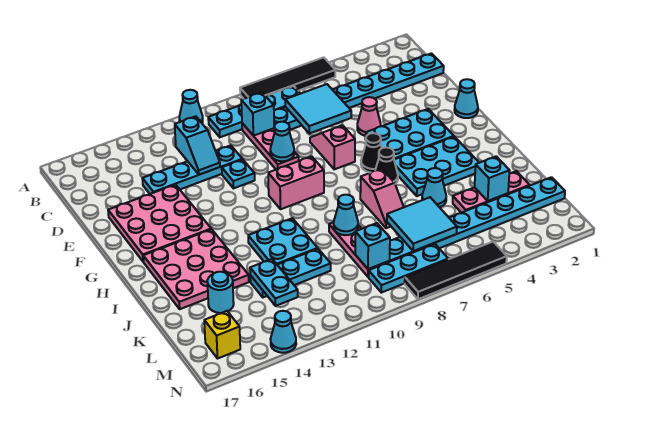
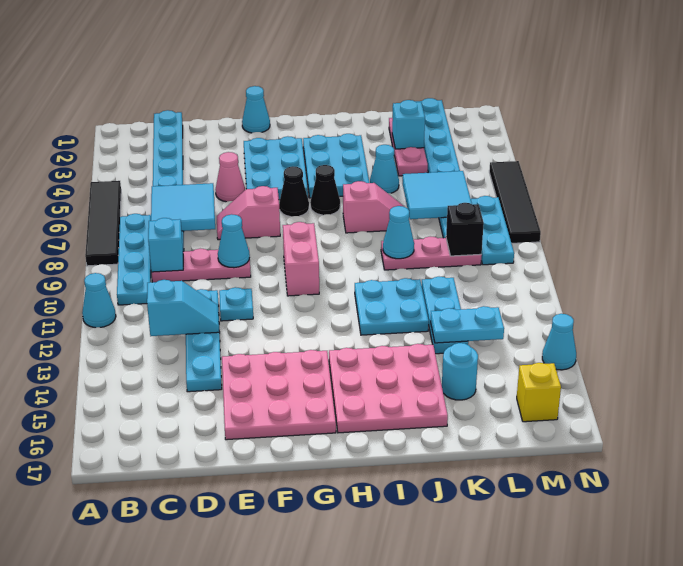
cyan brick L9 level 2 -> black brick L9 level 2

